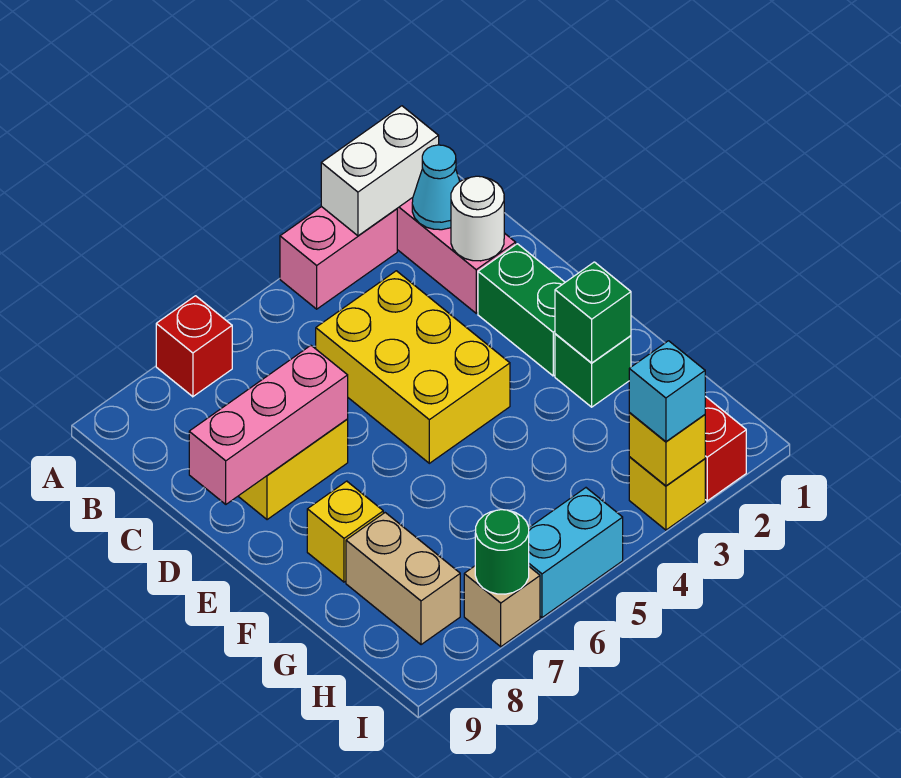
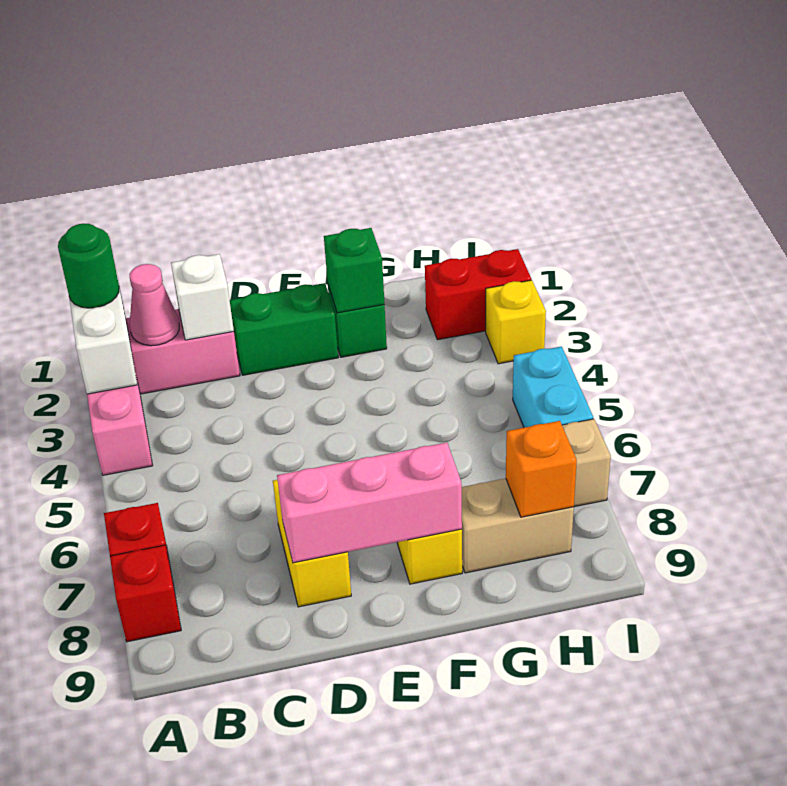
none -> red brick A8 level 1
cyan cone B2 level 2 -> pink cone B2 level 2
white round brick C2 level 2 -> white brick C2 level 2
yellow brick C4:E5 level 1 -> none
pink brick D7:D9 level 2 -> pink brick D8:F8 level 2
none -> orange brick H8 level 2
yellow brick I3 level 2 -> none
cyan brick I3 level 3 -> none
green round brick I7 level 2 -> green round brick A2 level 3

